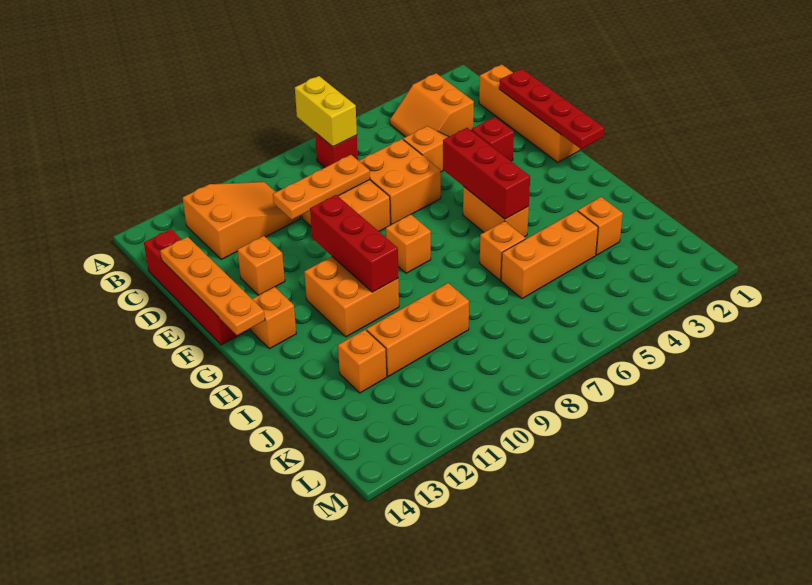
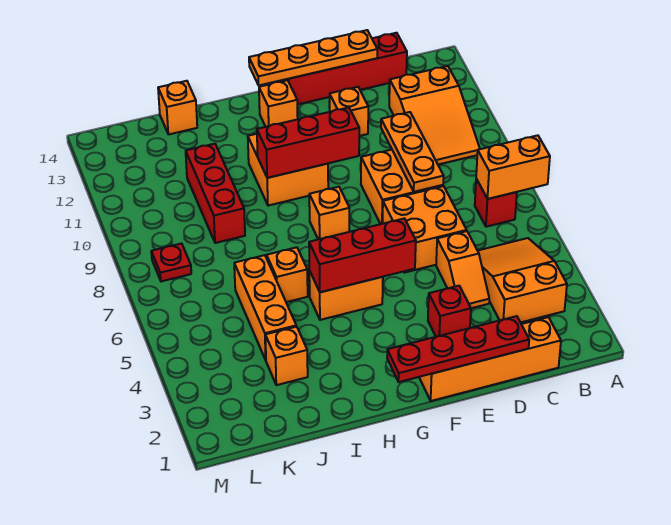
yellow brick A7:B7 level 2 -> orange brick A7:B7 level 2
orange slope B3:C4 level 1 top 3 -> orange slope B3:C5 level 1 top 3
orange brick J9:J11 level 1 -> red brick J9:J11 level 1
orange brick J12 level 1 -> orange brick J14 level 1
none -> red plate L8 level 1

